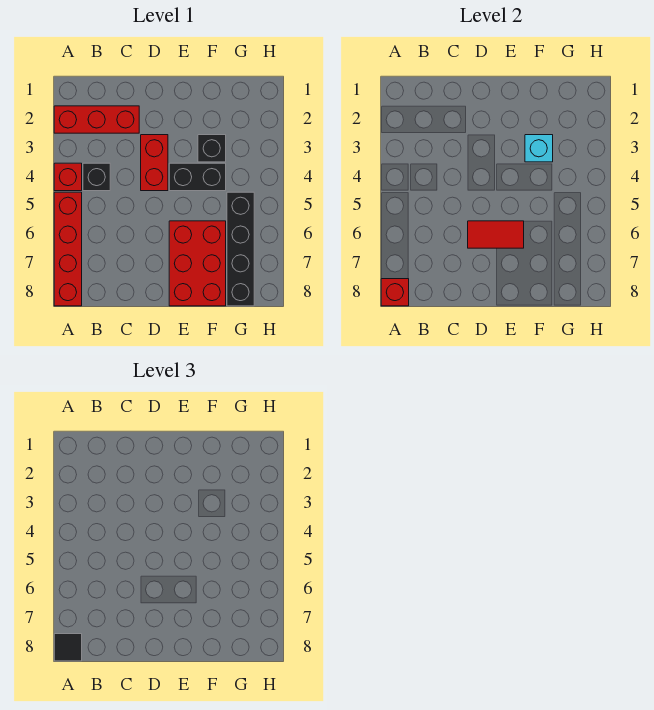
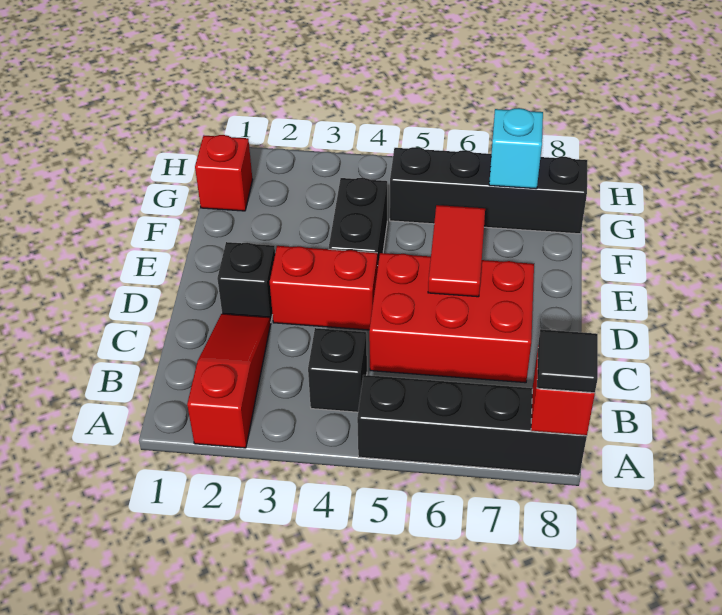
red brick A2:C2 level 1 -> red slope A2:C2 level 1 top A
red brick A4 level 1 -> red brick G1 level 1
red brick A5:A8 level 1 -> black brick A5:A8 level 1
red brick E6:F8 level 1 -> red brick C5:D7 level 1
black brick F3 level 1 -> black brick D2 level 1
cyan brick F3 level 2 -> cyan brick G7 level 2

